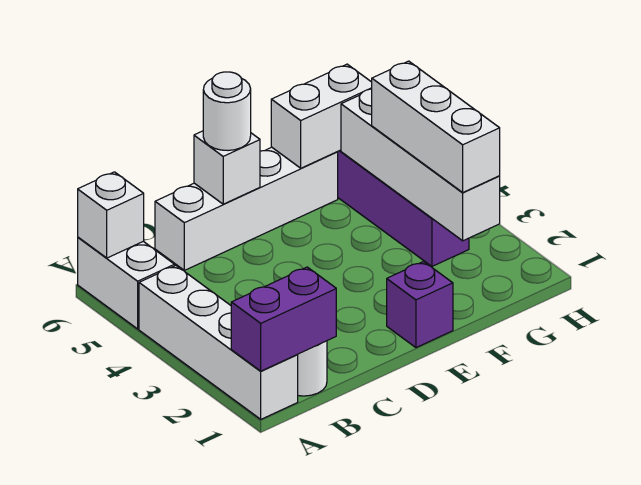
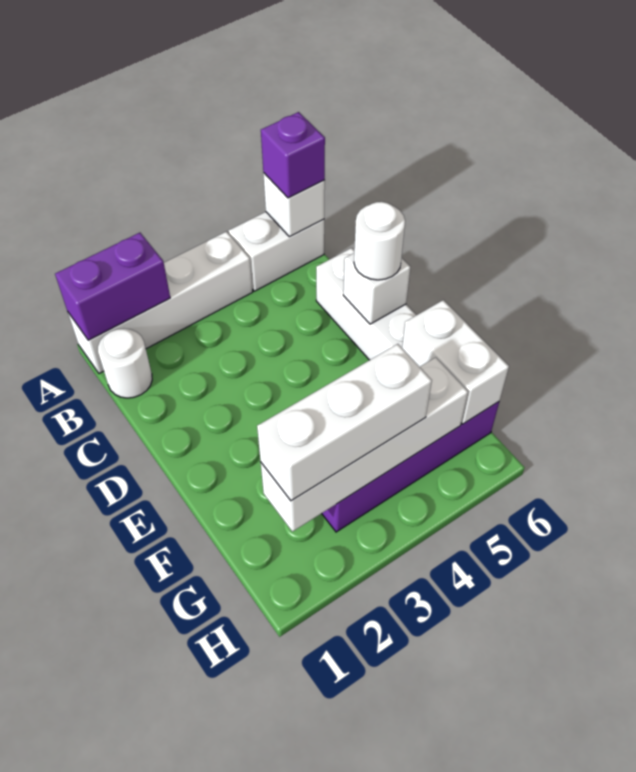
purple brick A1:B1 level 2 -> purple brick A1:A2 level 2
purple brick E1 level 1 -> purple brick A6 level 3

